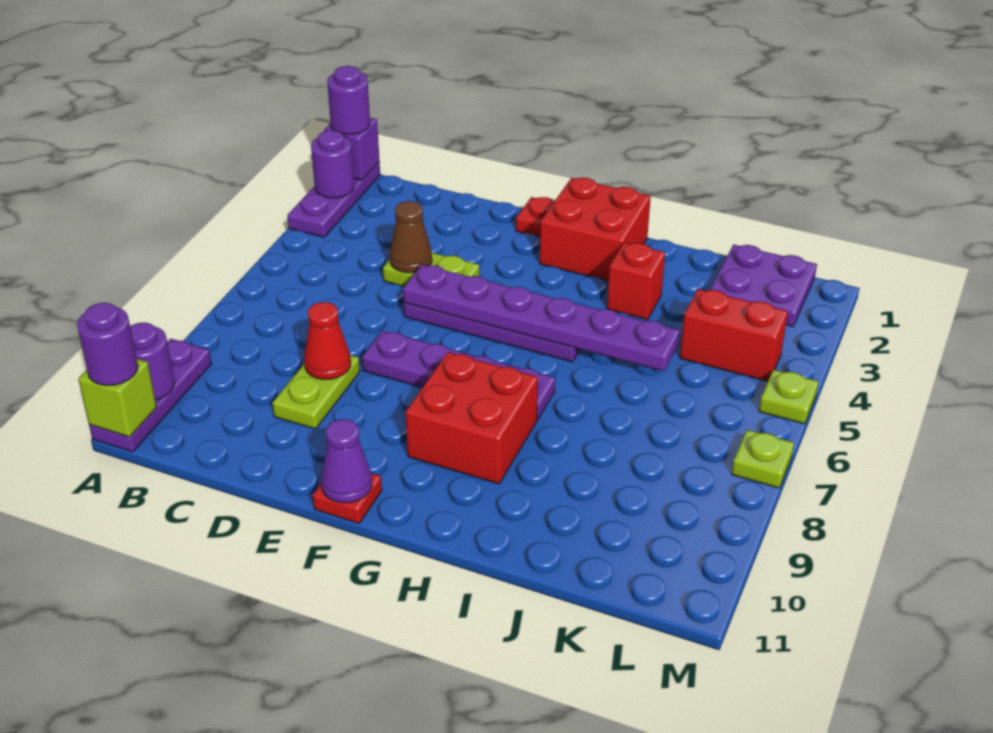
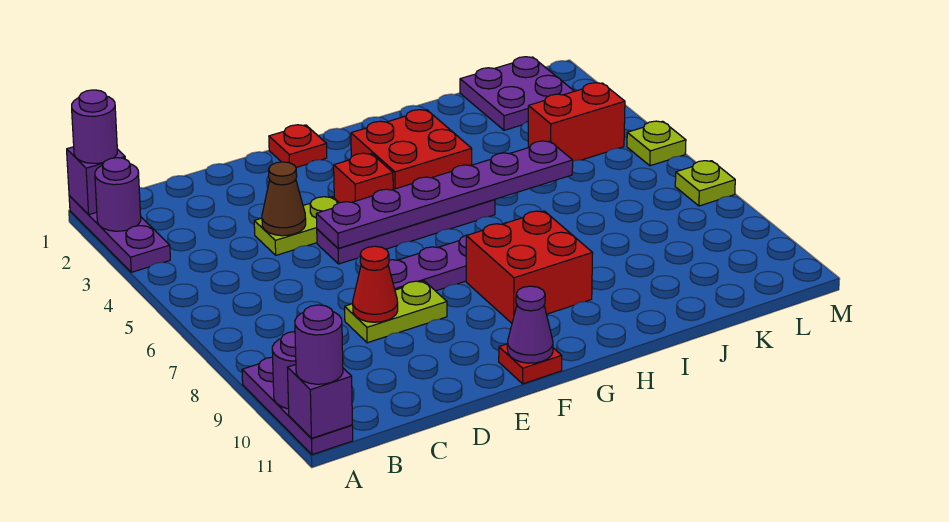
lime brick A11 level 2 -> purple brick A11 level 2
lime plate D8:D9 level 1 -> lime plate D8:E8 level 1
red brick G1:H2 level 1 -> red brick G3:H4 level 1
red brick I3 level 1 -> red brick F4 level 1

